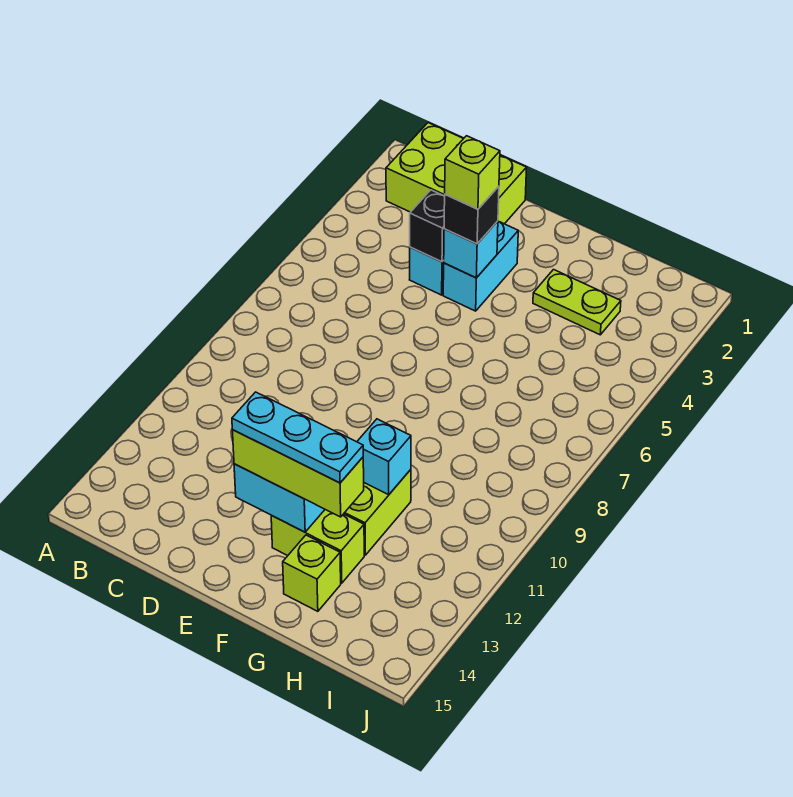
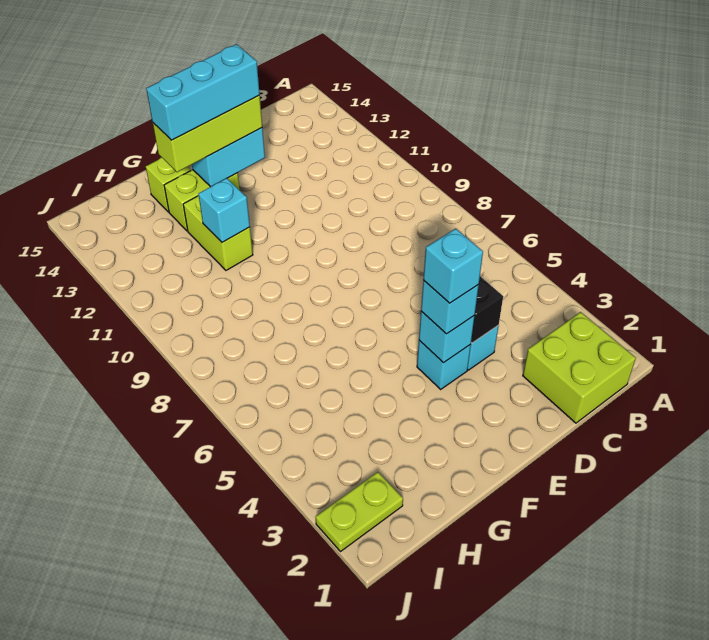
lime brick B1:D2 level 1 -> lime brick B1:C2 level 1
cyan brick E3:E4 level 1 -> cyan brick E4 level 1
black brick E4 level 3 -> cyan brick E4 level 3
lime brick E4 level 4 -> cyan brick E4 level 4
cyan plate E13:G13 level 4 -> cyan brick E13:G13 level 4
lime plate G3:H3 level 1 -> lime plate I2:J2 level 1

